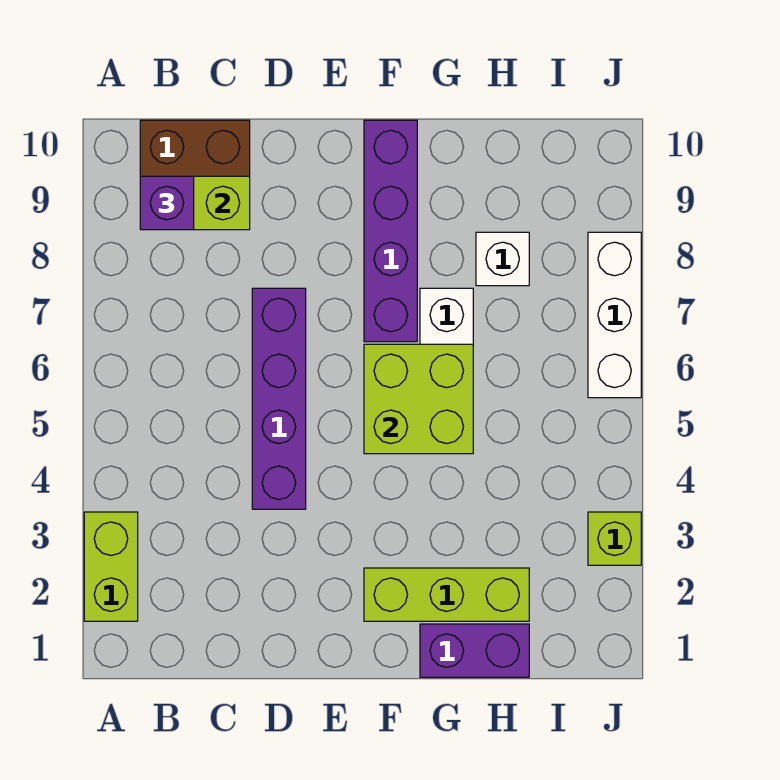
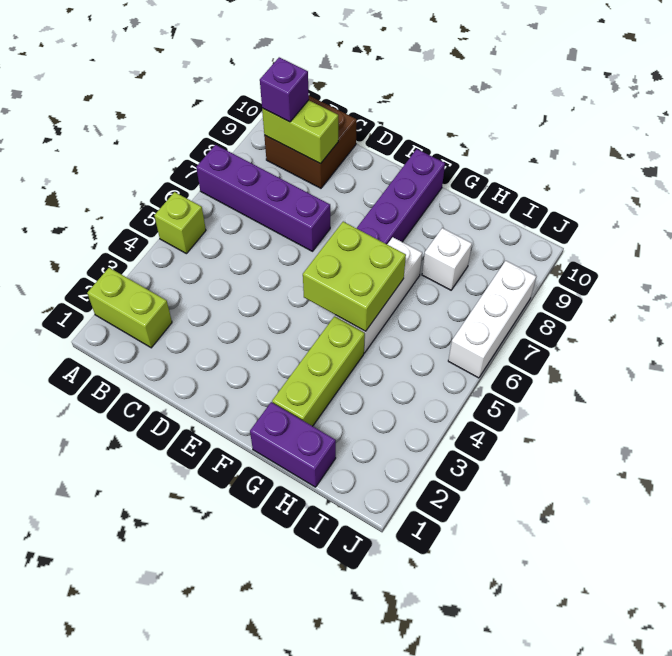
lime brick A2:A3 level 1 -> lime brick A2:B2 level 1
purple brick D4:D7 level 1 -> purple brick A7:D7 level 1
lime brick F2:H2 level 1 -> lime brick G2:G4 level 1
lime brick J3 level 1 -> lime brick A5 level 1

